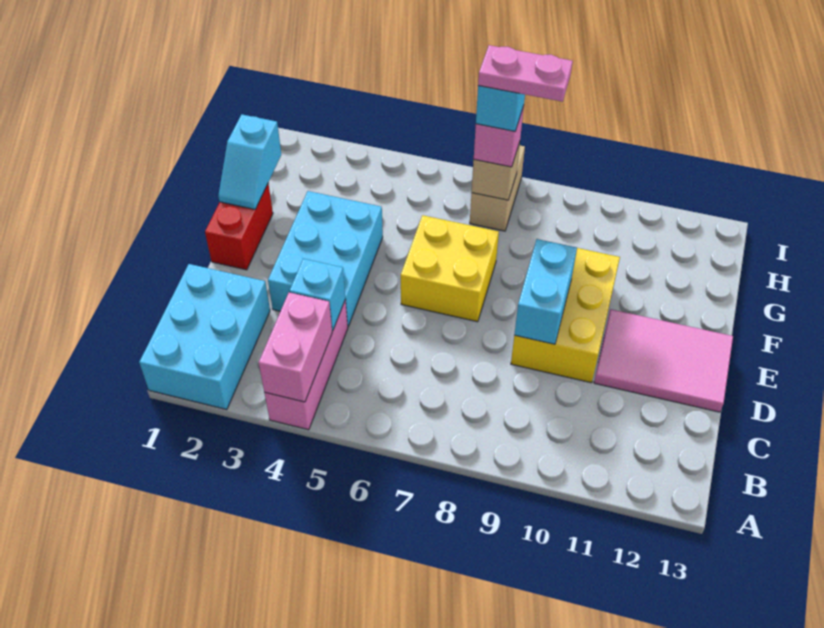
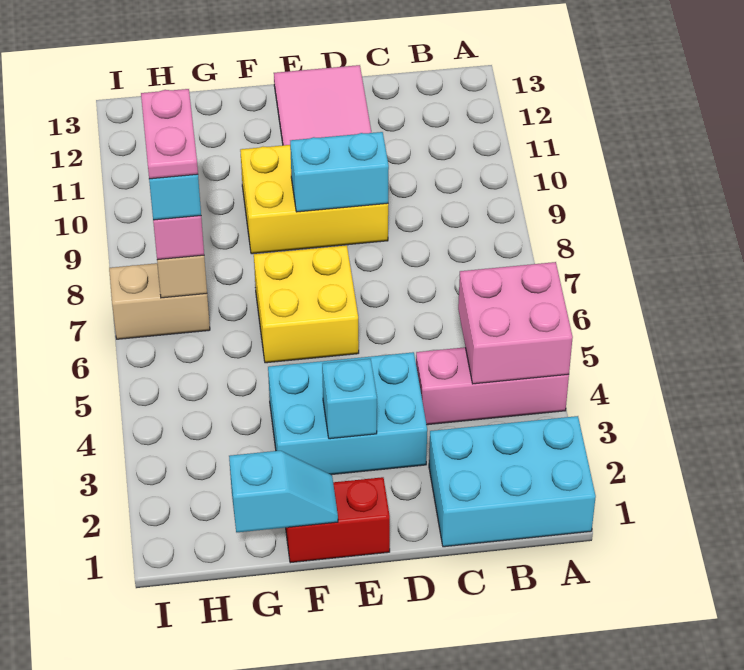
pink brick A4:B4 level 2 -> pink brick A4:B5 level 2
cyan brick C4 level 2 -> cyan brick E3 level 2

